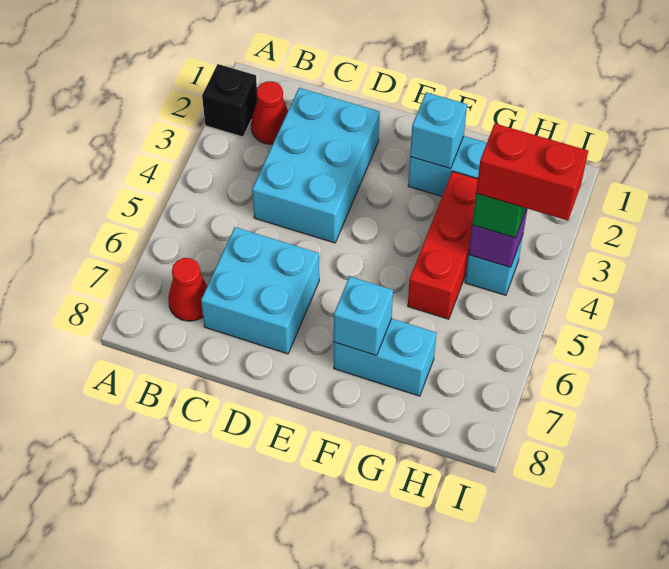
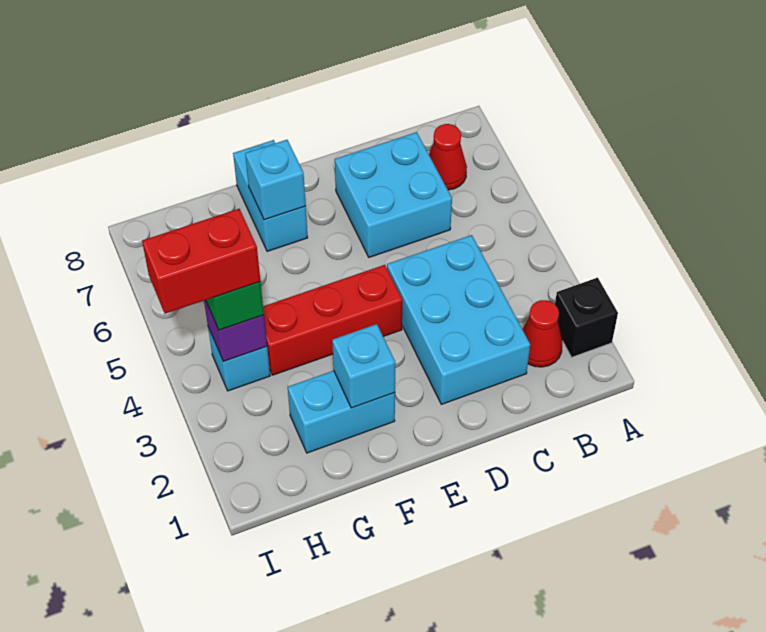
cyan brick F7:G7 level 1 -> cyan brick F7:F8 level 1
red brick G3:G5 level 1 -> red brick E4:G4 level 1

